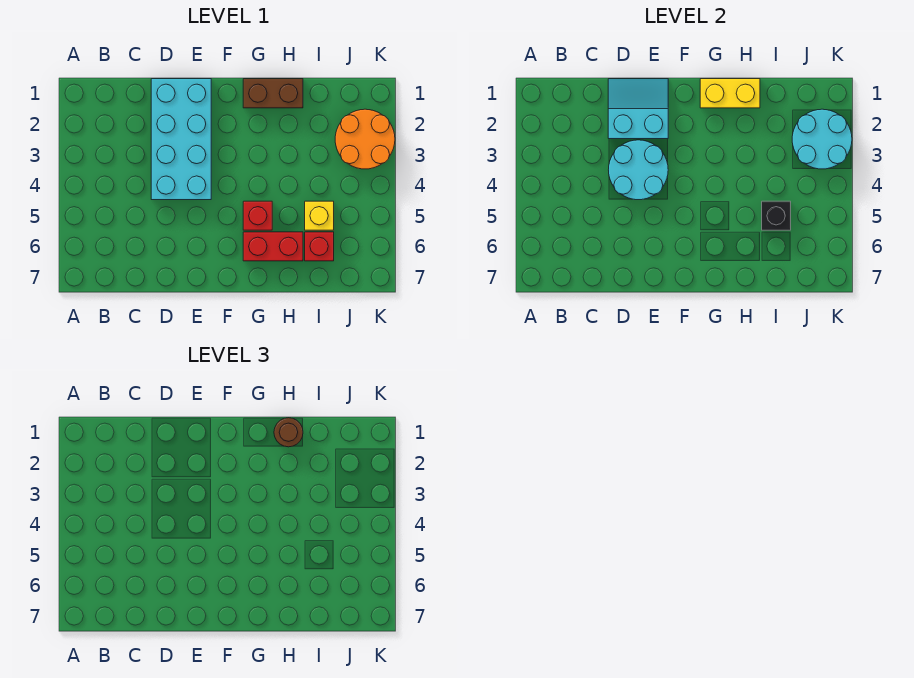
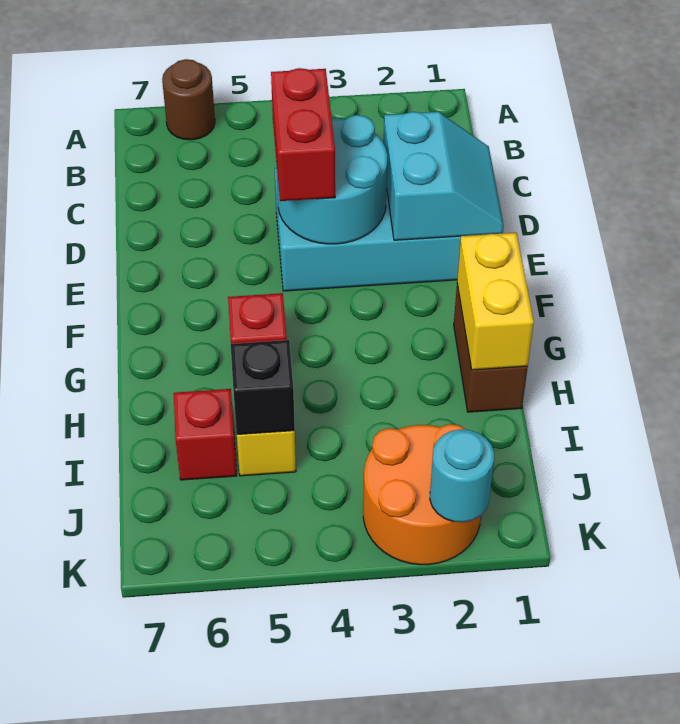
red brick G6:H6 level 1 -> red brick D4:E4 level 3
brown round brick H1 level 3 -> brown round brick A6 level 1
cyan round brick J2:K3 level 2 -> cyan round brick K2 level 2

